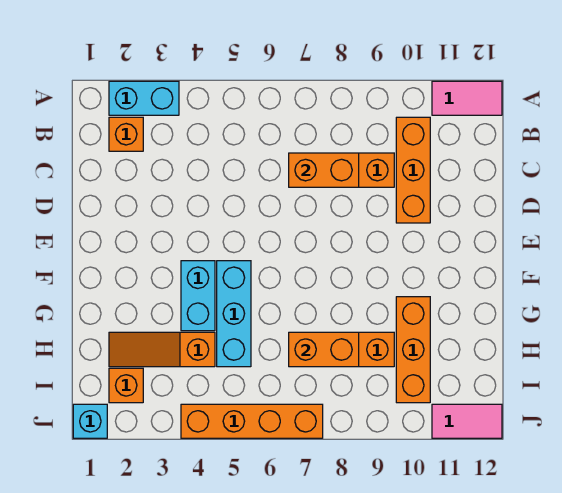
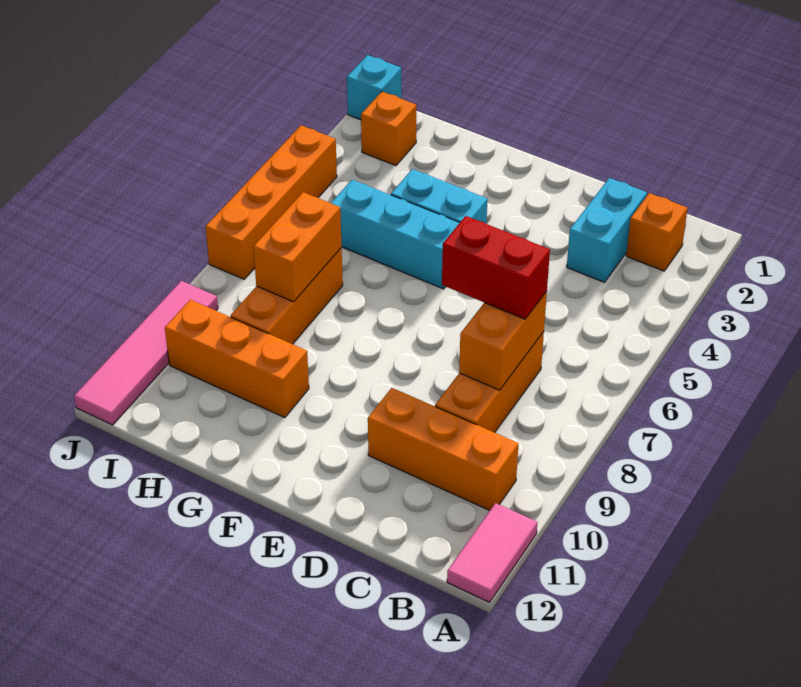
cyan brick A2:A3 level 1 -> cyan brick C2:C3 level 1
none -> red brick C7:D7 level 3
orange slope H2:H4 level 1 top 4 -> none
pink tile J11:J12 level 1 -> pink tile J9:J12 level 1

